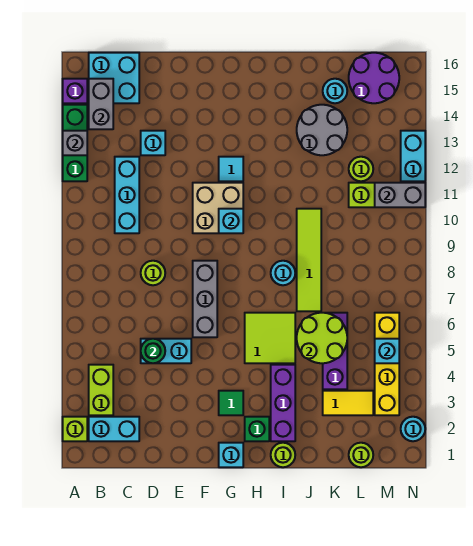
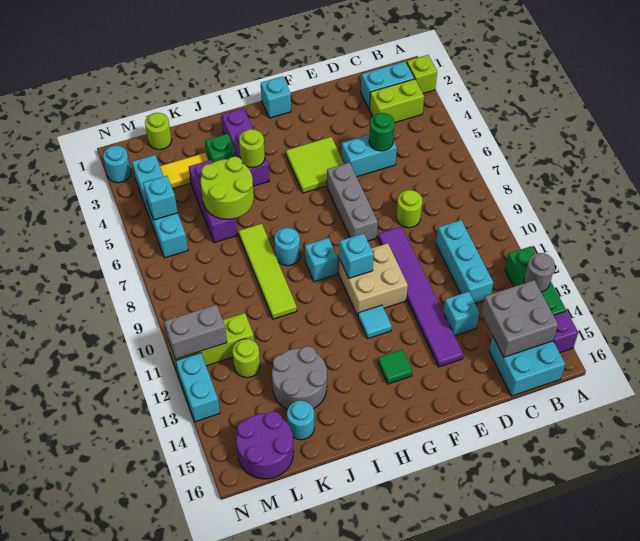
grey brick A13 level 2 -> grey round brick A13 level 2
lime brick B3:B4 level 1 -> lime brick B3:C3 level 1
grey brick B14:B15 level 2 -> grey brick B14:C15 level 2
none -> purple tile E9:E14 level 1
green tile G3 level 1 -> green tile G14 level 1
green brick H2 level 1 -> green brick J3 level 1
lime tile H5:I6 level 1 -> lime tile F4:G5 level 1
none -> cyan brick H9 level 1
lime round brick I1 level 1 -> lime round brick I4 level 2
yellow brick M3:M6 level 1 -> cyan brick M3:M6 level 1

